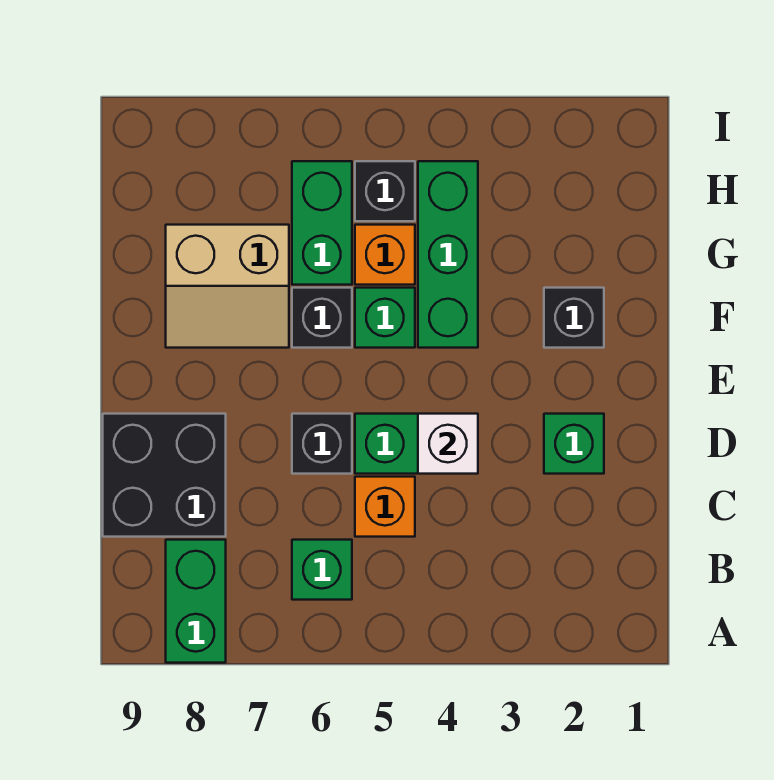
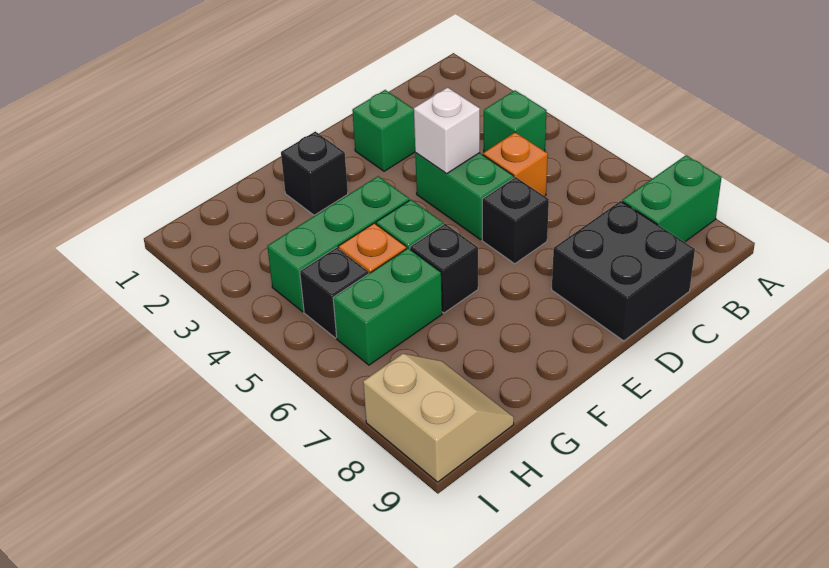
green brick B6 level 1 -> green brick B4 level 1
tan slope F7:G8 level 1 top G -> tan slope H8:I9 level 1 top I

